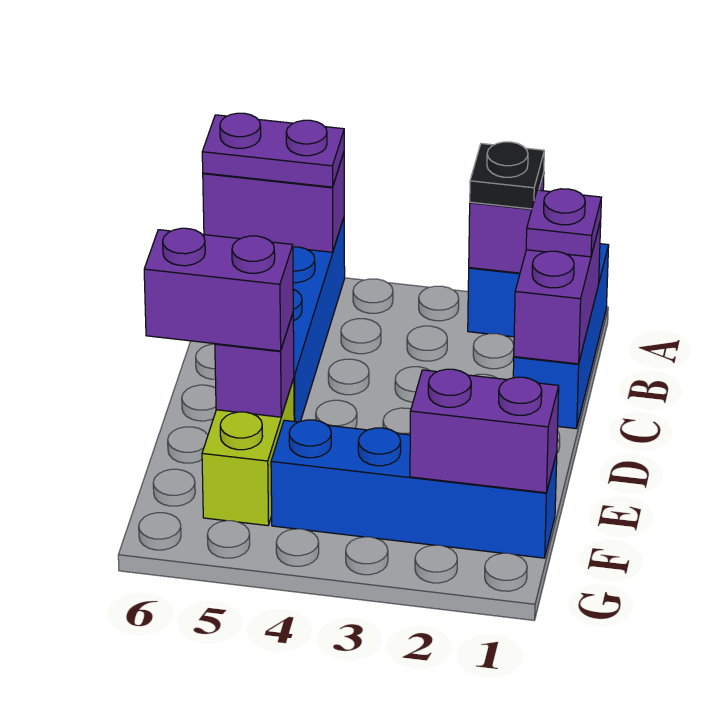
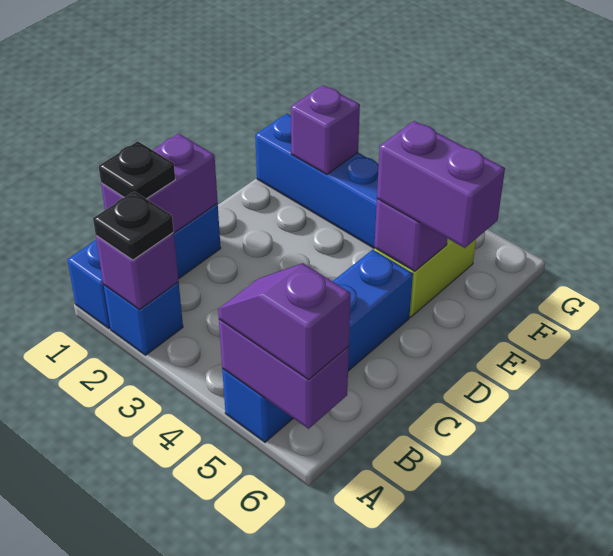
purple plate A5:A6 level 3 -> purple slope A5:A6 level 3 top 6
purple plate B1 level 3 -> black plate B1 level 3
purple brick F1:F2 level 2 -> purple brick F2 level 2

